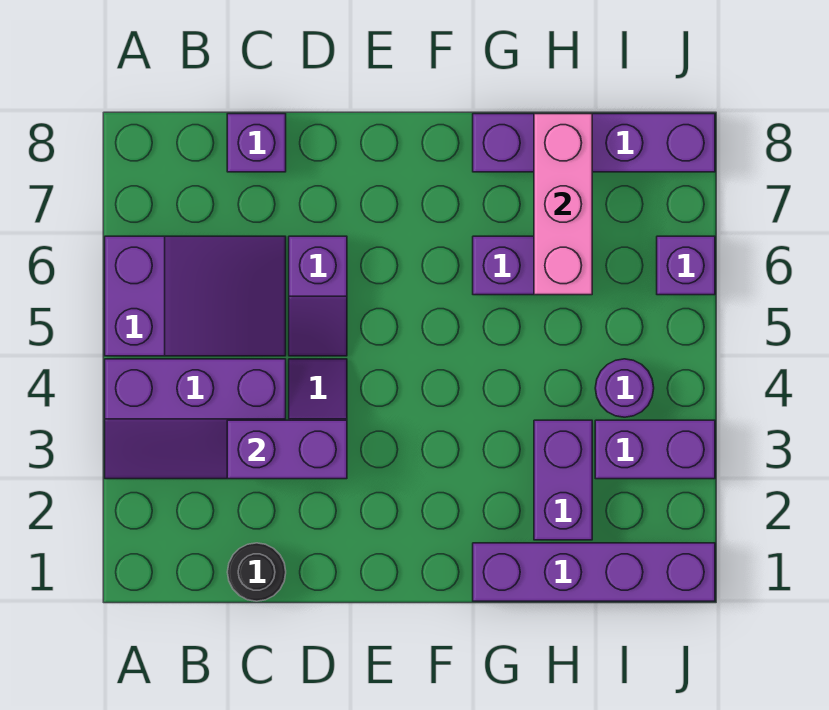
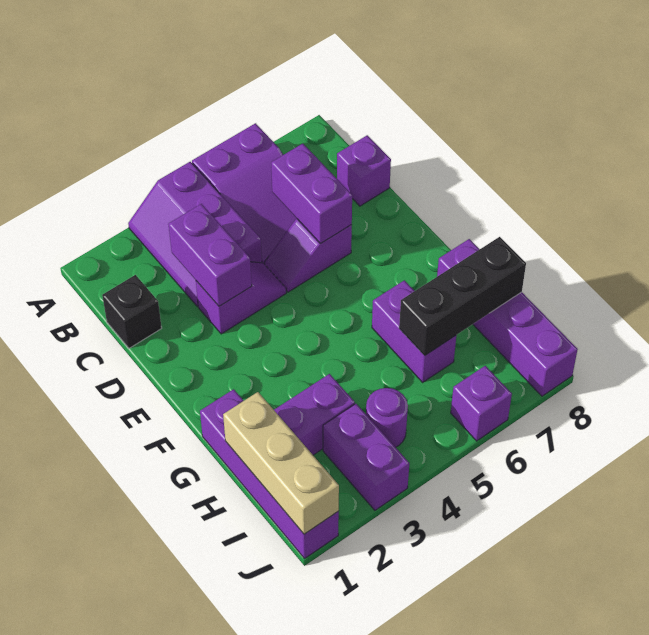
black round brick C1 level 1 -> black brick C1 level 1
none -> purple brick C6:D6 level 2
none -> tan brick H1:J1 level 2
pink brick H6:H8 level 2 -> black brick H6:H8 level 2

